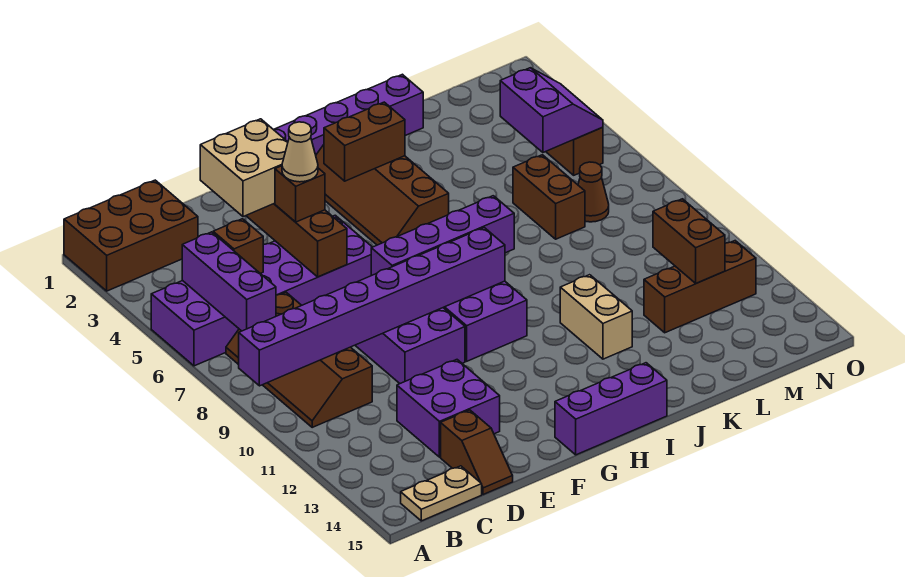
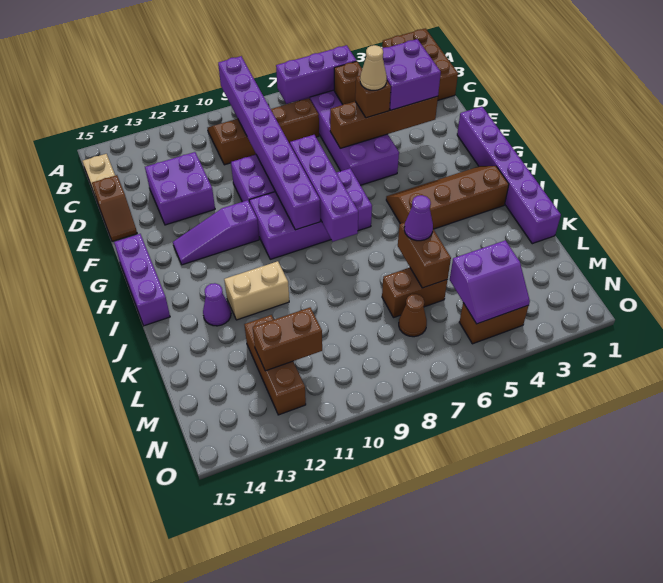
tan brick D3:E4 level 3 -> purple brick D3:E4 level 3
brown slope D14:D15 level 1 top 14 -> brown slope D15:E15 level 1 top D
none -> purple slope G11:G13 level 1 top 11
brown brick H3:I3 level 2 -> brown brick K6:L6 level 2
none -> purple cone J13 level 1
none -> purple cone K6 level 3

